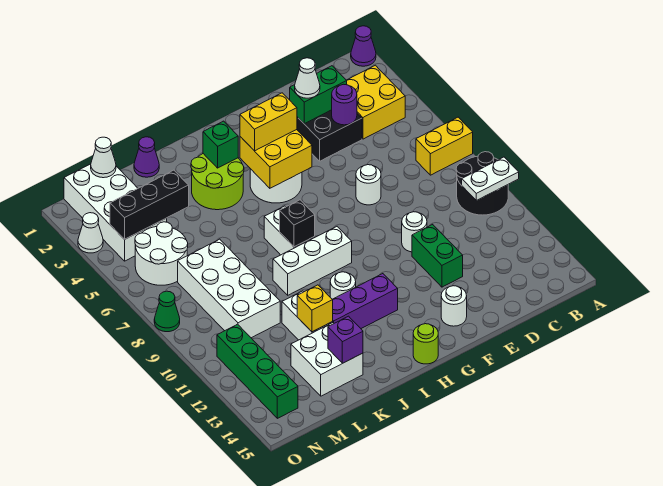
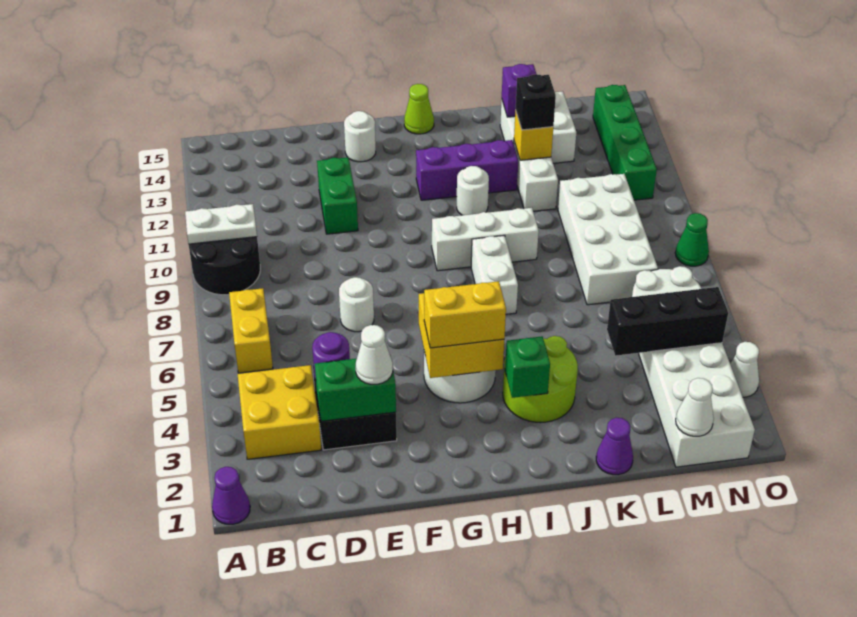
yellow brick A7:B7 level 1 -> yellow brick B6:B7 level 1
white round brick E10 level 1 -> none
lime round brick H15 level 1 -> lime cone H15 level 1
black brick I8 level 2 -> black brick K12 level 3

